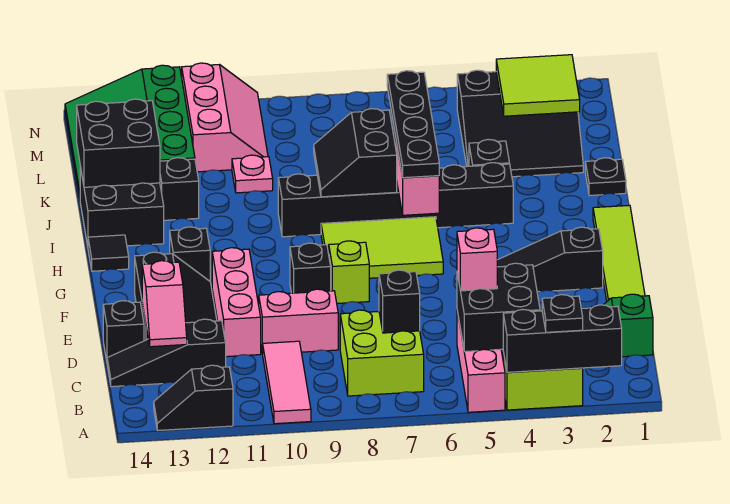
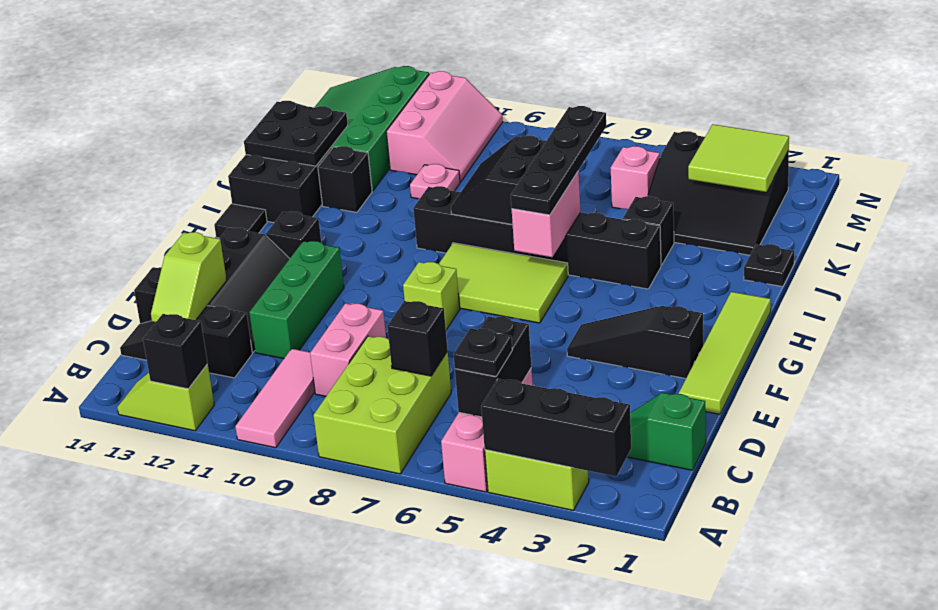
black plate A3 level 3 -> black plate B5 level 3
black slope A12:A13 level 1 top 12 -> lime slope A12:A13 level 1 top 12
black brick B4:C5 level 2 -> black brick B5:C5 level 2
lime brick B7:C8 level 1 -> lime brick A7:C8 level 1
pink brick C5 level 3 -> pink brick L5 level 1
pink slope C13:D13 level 2 top D -> lime slope C13:D13 level 2 top D
pink brick D9:D10 level 1 -> pink brick C9:D9 level 1
pink brick D11:F11 level 1 -> green brick D11:F11 level 1
black brick F9 level 1 -> black brick A12 level 2
black brick J13:K14 level 2 -> black plate J13:K14 level 2

